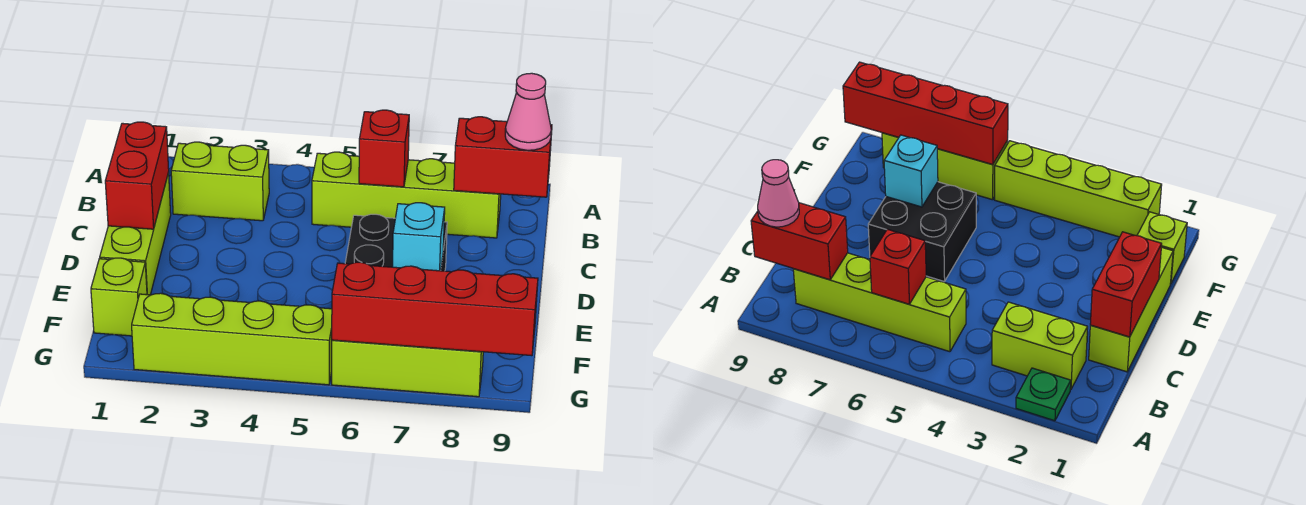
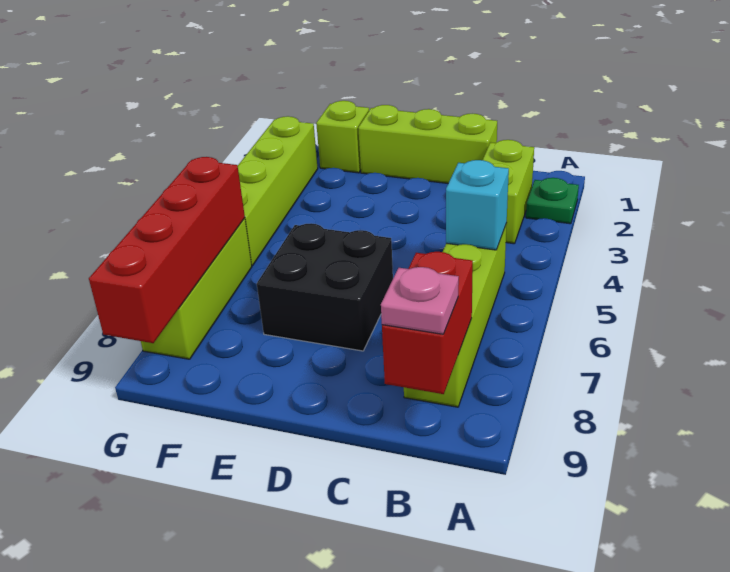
red brick B6 level 2 -> none
pink cone B9 level 3 -> pink plate B9 level 3
red brick C1:D1 level 2 -> none
cyan brick E7 level 2 -> cyan brick B5 level 2

